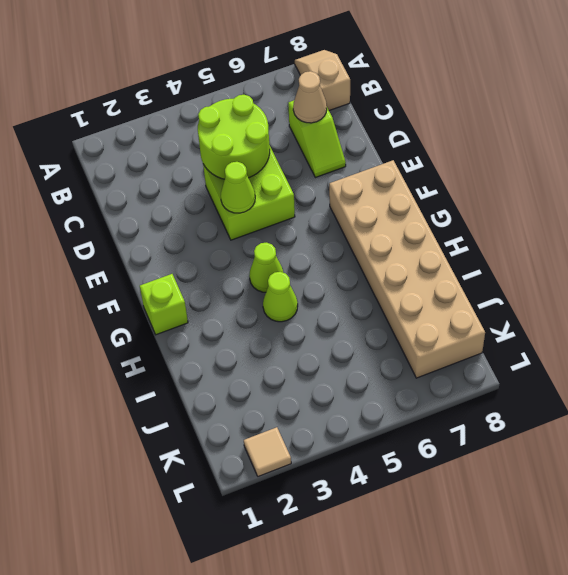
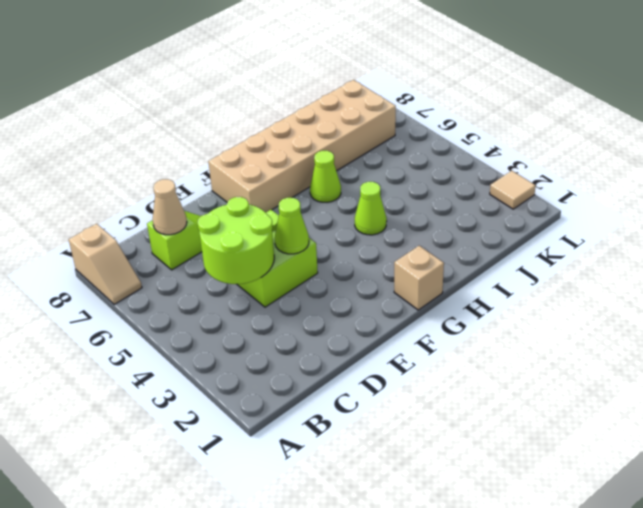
tan slope A8:B8 level 1 top B -> tan slope A7:A8 level 1 top 8
lime brick G1 level 1 -> tan brick G1 level 1
lime cone G4 level 1 -> lime cone H6 level 1

